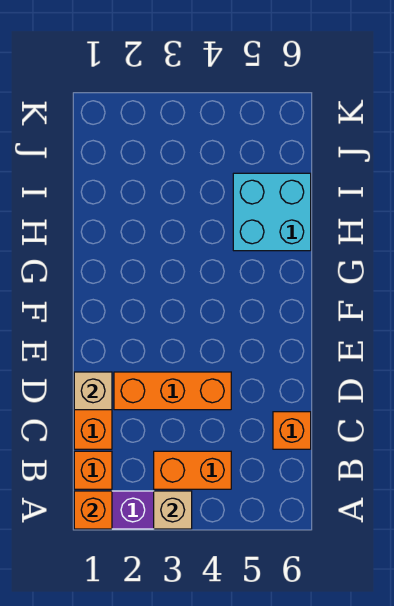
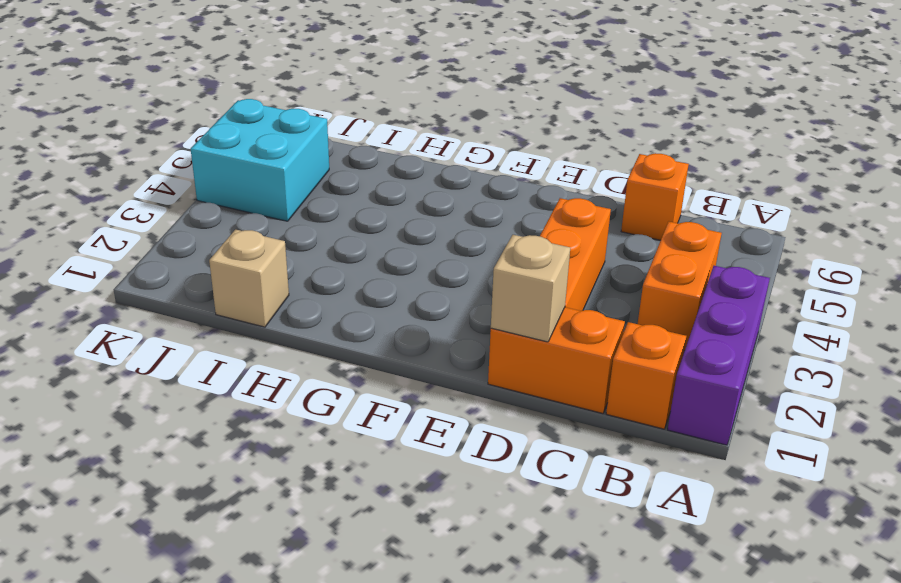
orange brick A1 level 2 -> none
tan brick A3 level 2 -> tan brick I1 level 1
cyan brick H5:I6 level 1 -> cyan brick J4:K5 level 1

